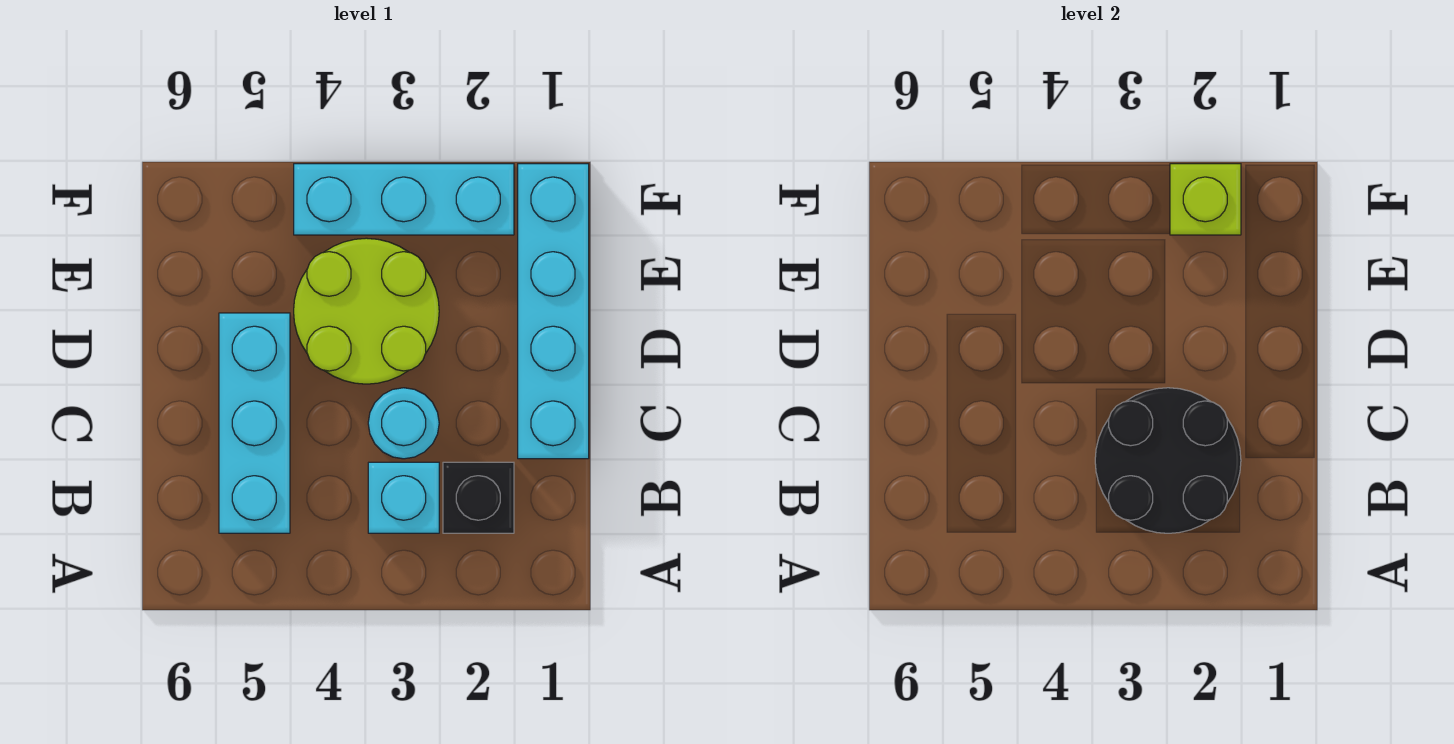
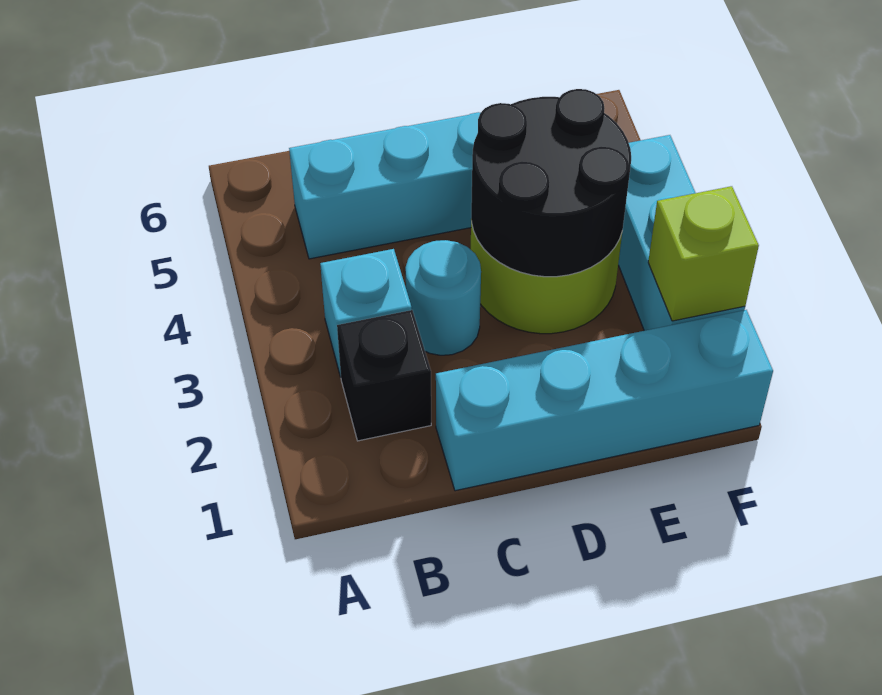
black round brick B2:C3 level 2 -> black round brick D3:E4 level 2

